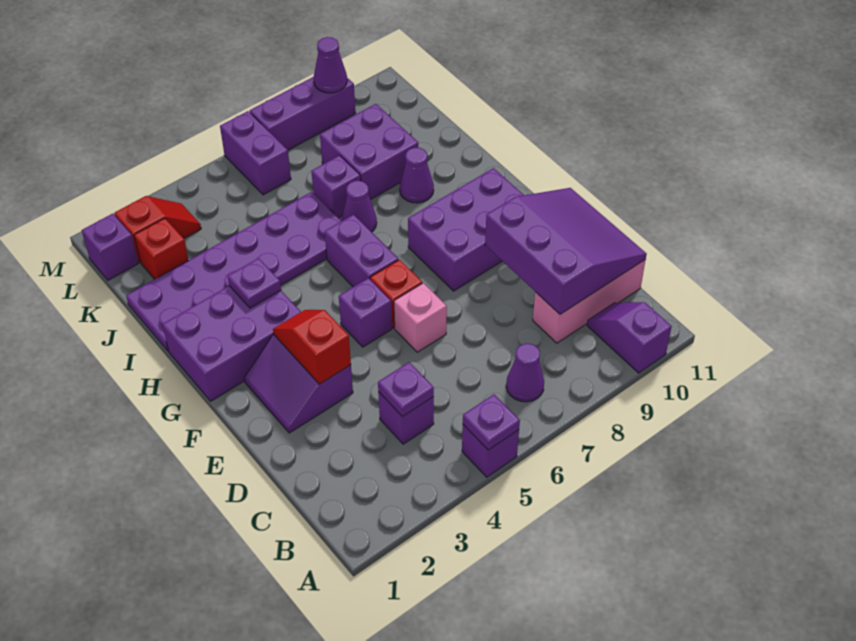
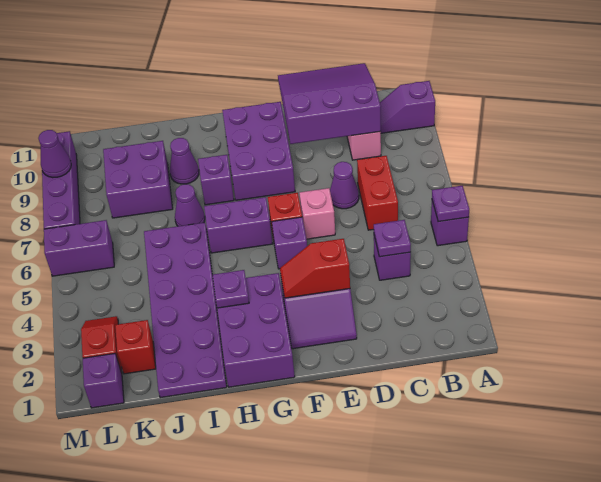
purple cone B7 level 1 -> purple cone D7 level 1
none -> red brick C6:C7 level 1
purple brick J7 level 1 -> purple brick H8 level 1
purple brick M7:M9 level 1 -> purple brick M7:M10 level 1

